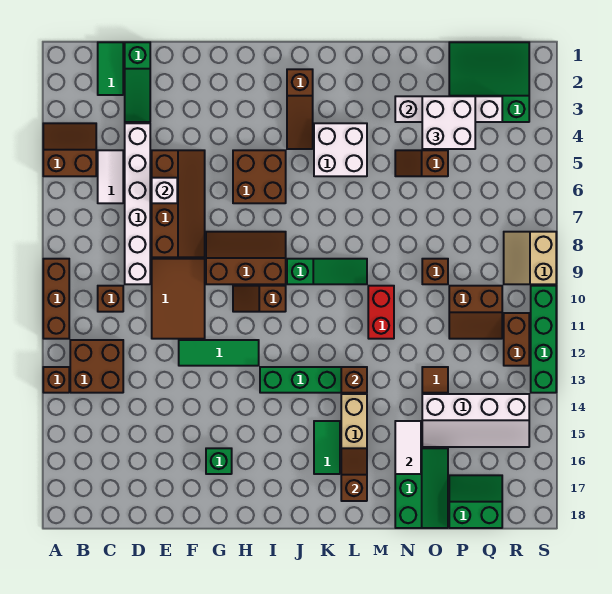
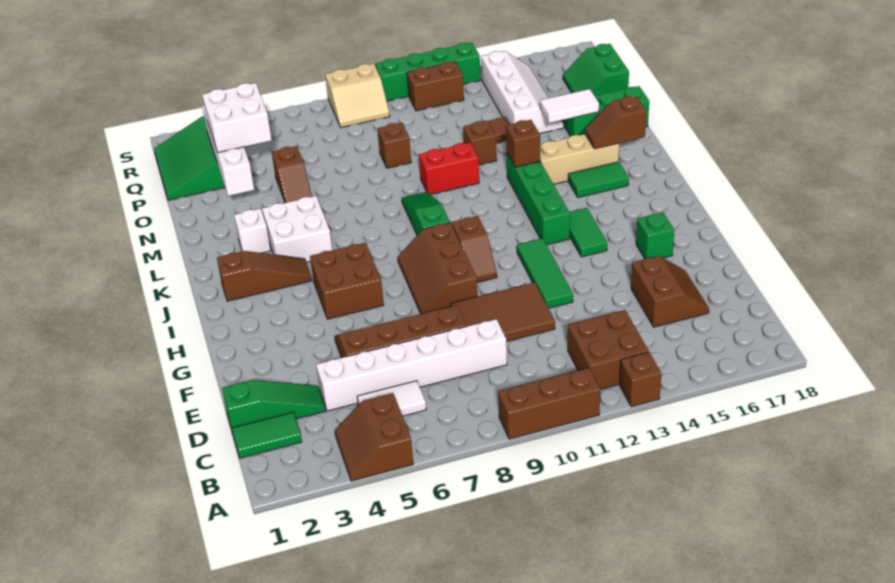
brown brick C10 level 1 -> brown brick N12 level 1
white brick E6 level 2 -> white brick L3 level 1
none -> green tile H14:I14 level 1
brown slope P10:Q11 level 1 top 10 -> brown slope D15:E16 level 1 top 15

